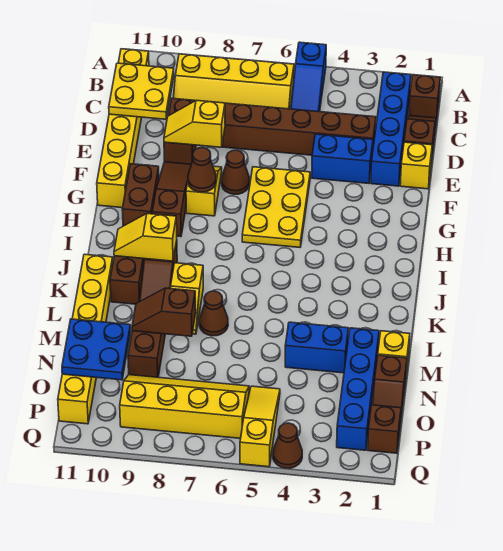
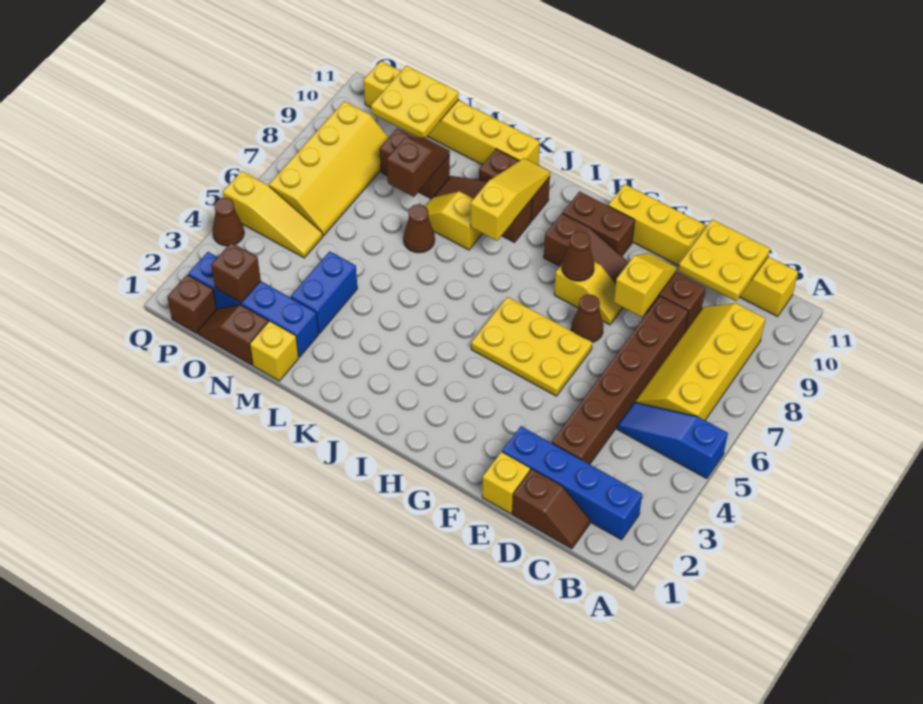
brown brick B1 level 1 -> brown brick O2 level 2
blue brick E3:E4 level 1 -> none
yellow slope J9:J10 level 2 top 9 -> yellow slope J8:J10 level 2 top 8
blue plate N10:O11 level 2 -> yellow plate N10:O11 level 2

